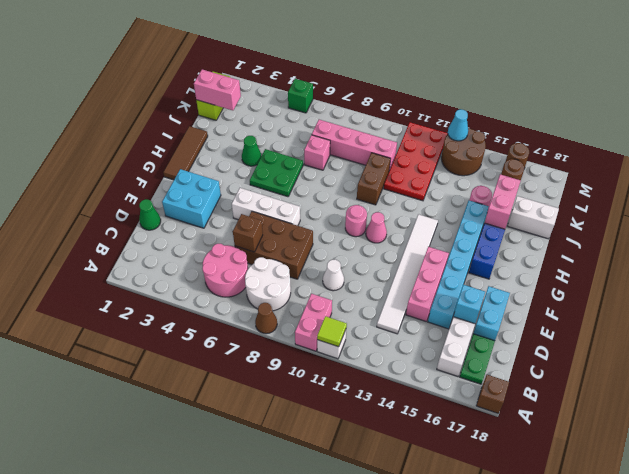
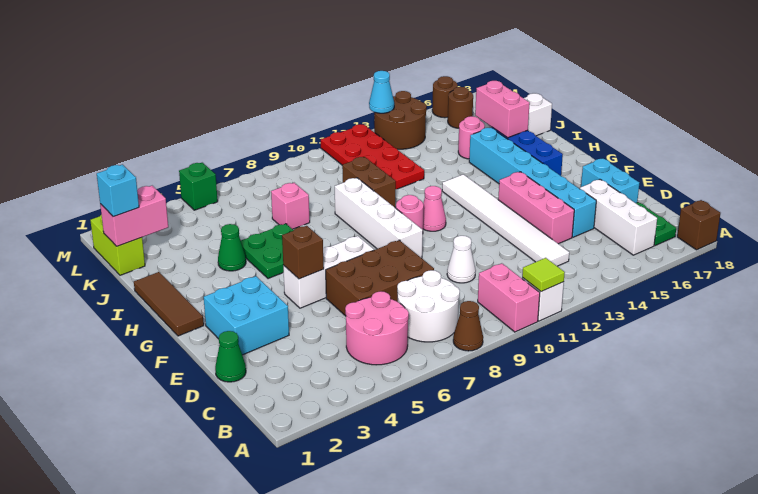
brown brick D6 level 2 -> brown brick F5 level 2
cyan brick D16 level 2 -> cyan brick K1 level 3
none -> white brick F9:I9 level 1
pink brick K7:K10 level 1 -> none

